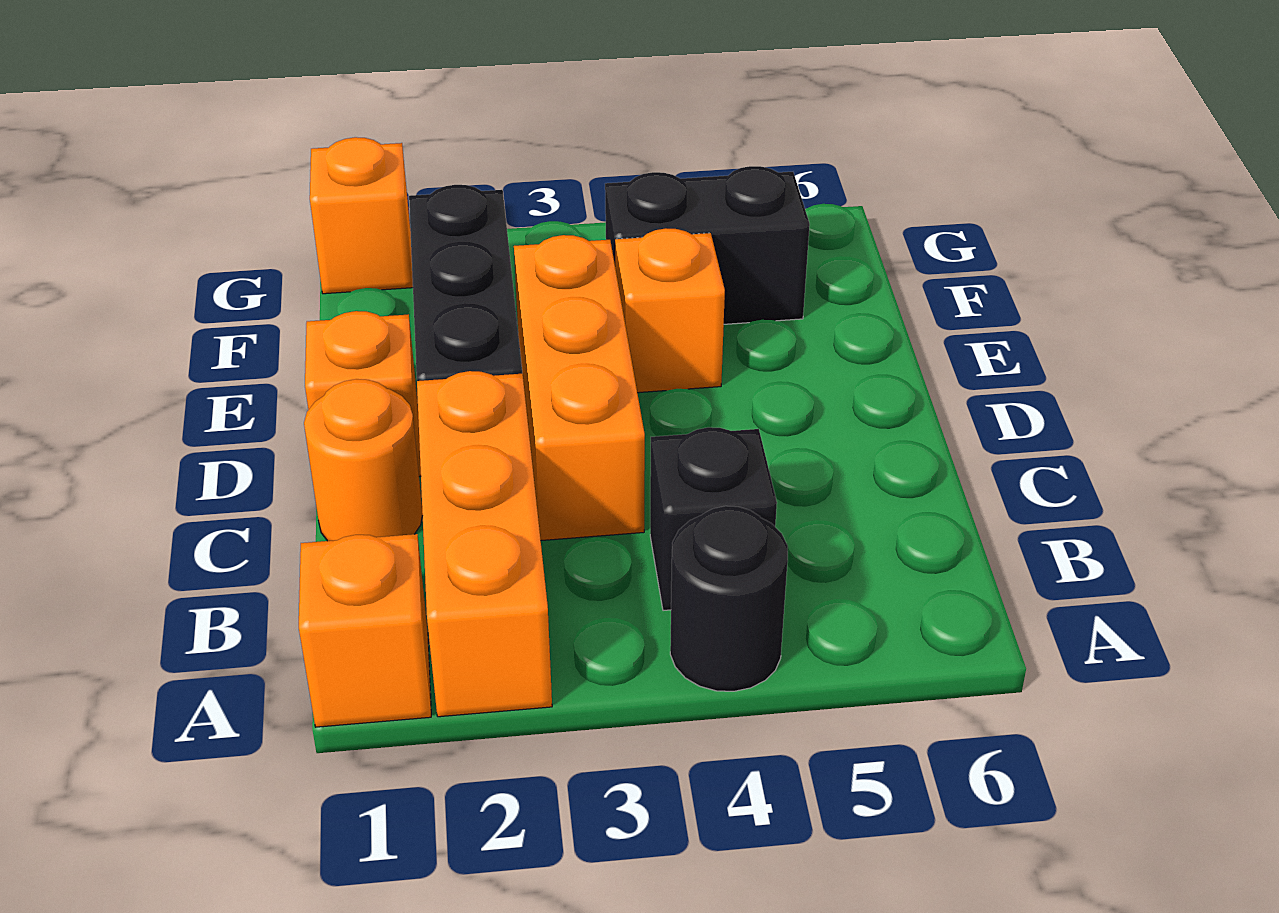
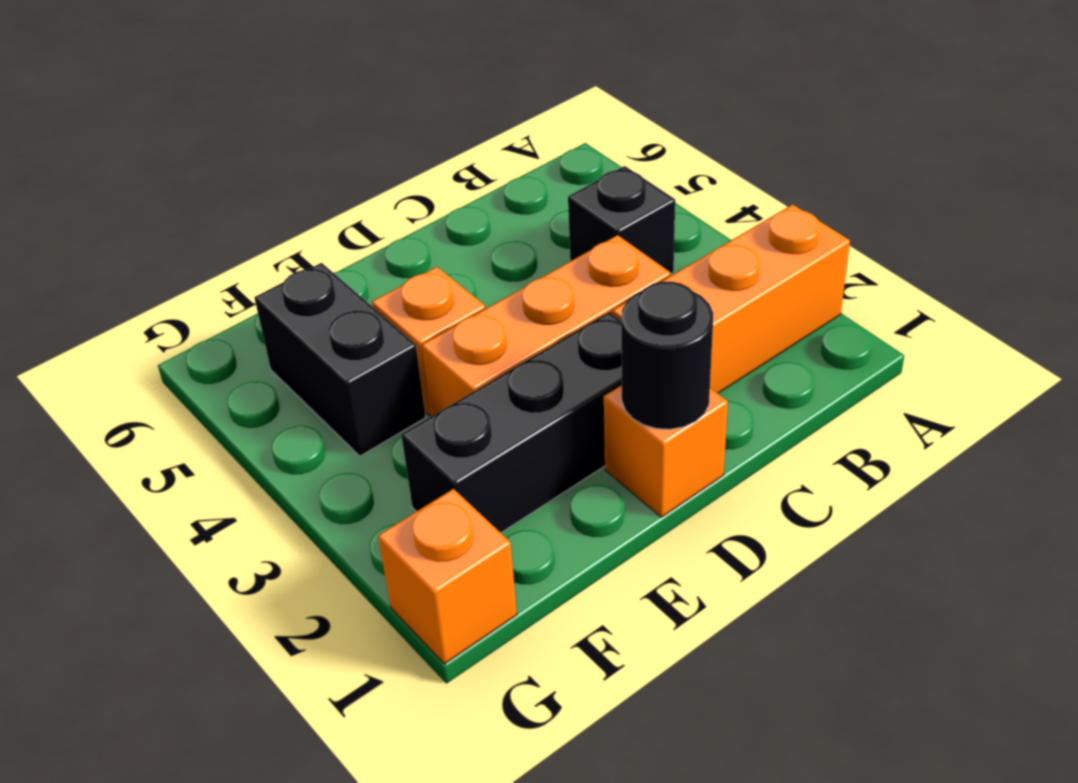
orange brick A1 level 1 -> none
black round brick A4 level 1 -> black round brick D1 level 2
orange round brick C1 level 1 -> none

